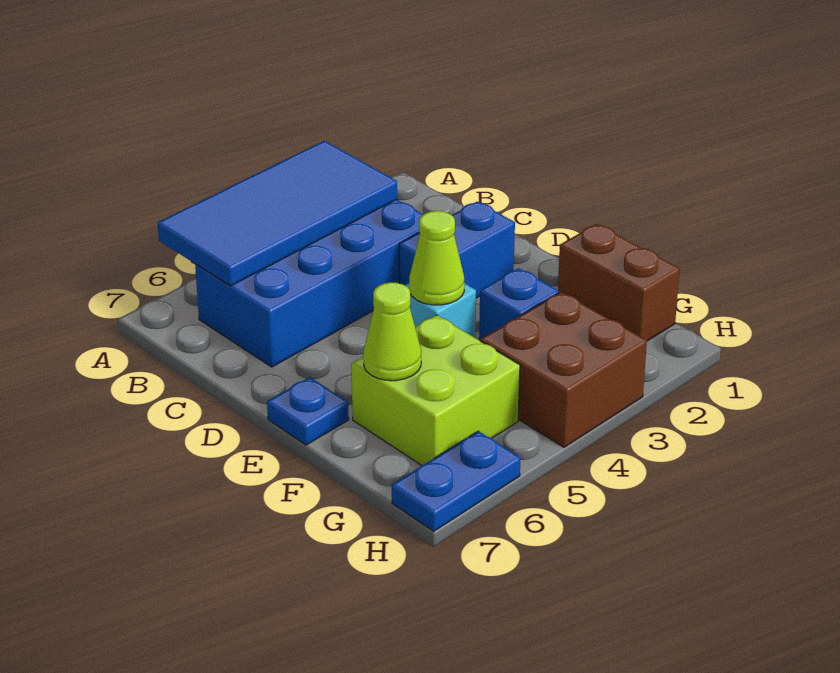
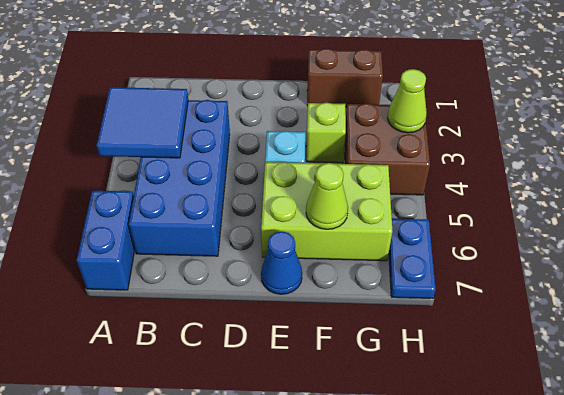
blue tile A3:B6 level 2 -> blue tile A3:B4 level 2
blue brick D2:D3 level 1 -> blue brick A6:A7 level 1
lime cone E4 level 2 -> lime cone H3 level 2
blue plate E7 level 1 -> blue cone E7 level 1
blue brick F3 level 1 -> lime brick F3 level 1
lime brick F5:G6 level 1 -> lime brick E5:G6 level 1

